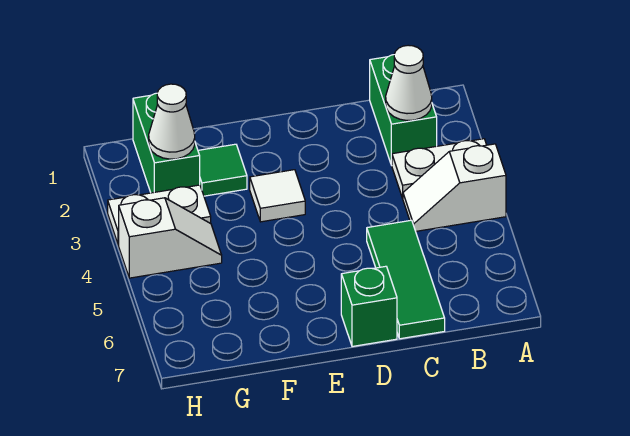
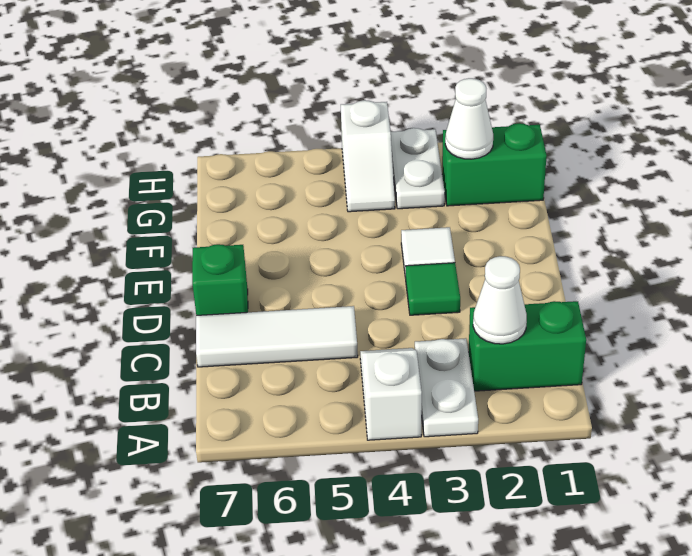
green tile C5:C7 level 1 -> white tile C5:C7 level 1
green tile F2 level 1 -> green tile D3 level 1

